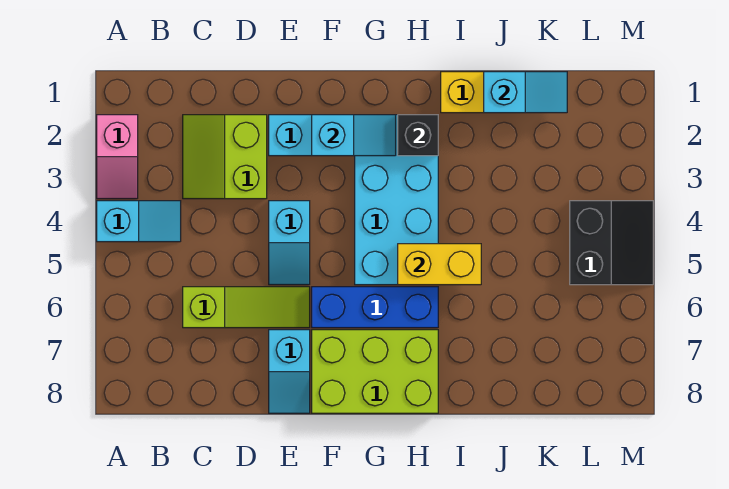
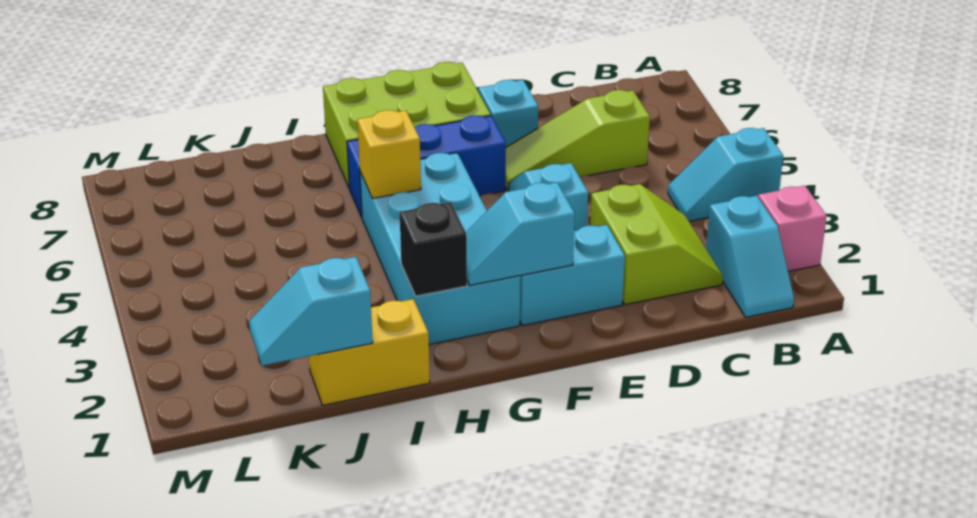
none -> cyan slope B1:B2 level 1 top 2
yellow brick H5:I5 level 2 -> yellow brick H5 level 2
black slope L4:M5 level 1 top L -> none

